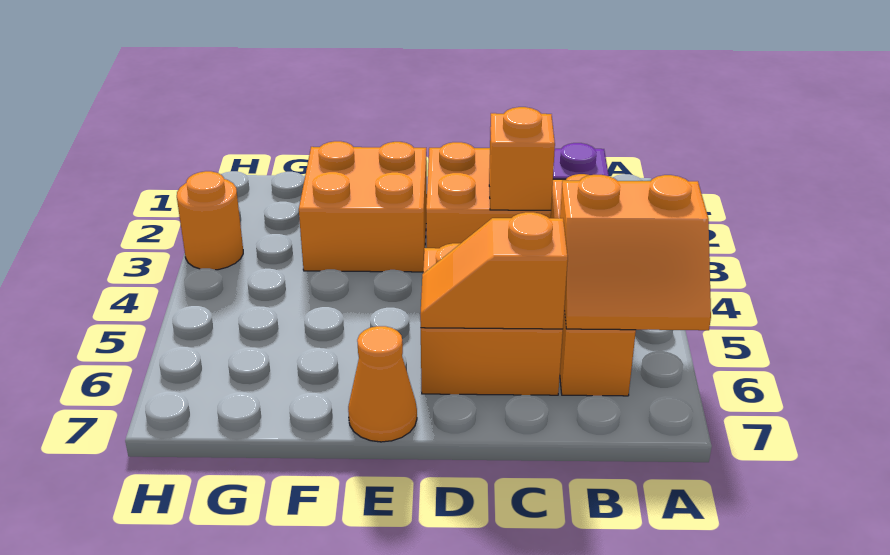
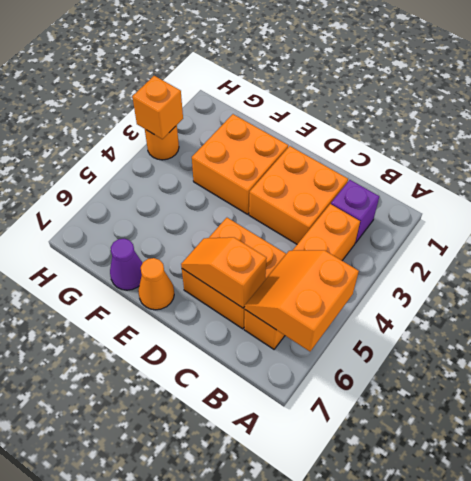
orange slope A5:B6 level 2 top 5 -> orange slope A5:B6 level 2 top A
orange brick C3 level 2 -> orange brick H3 level 2
none -> purple cone F7 level 1

